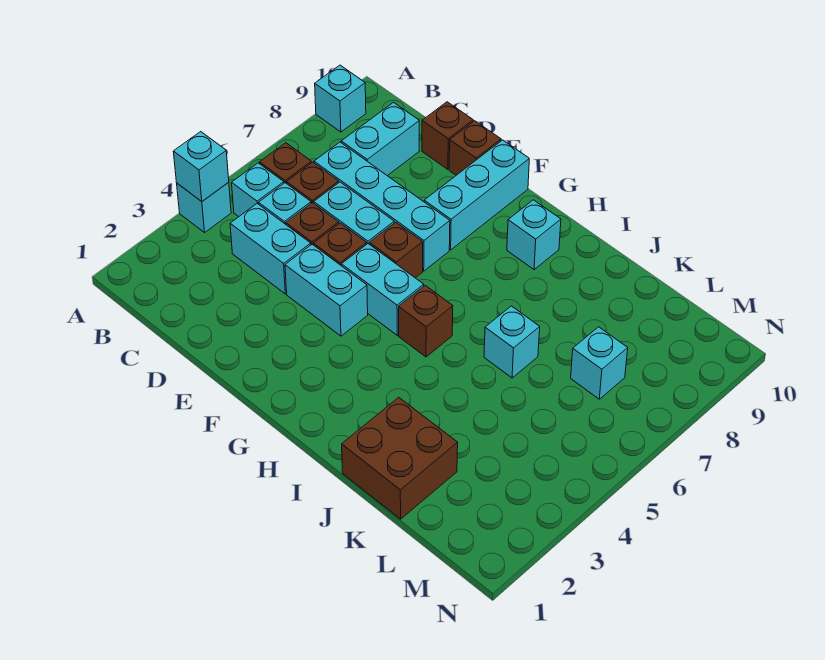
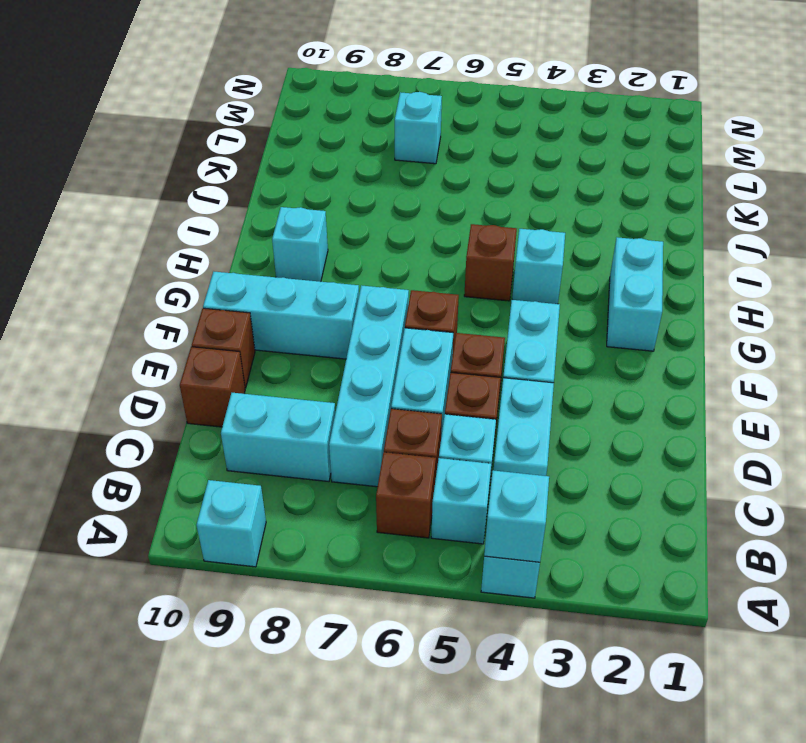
cyan brick F5:G5 level 1 -> cyan brick G2:H2 level 1
brown brick J1:K2 level 1 -> none
cyan brick J6 level 1 -> cyan brick H4 level 1

